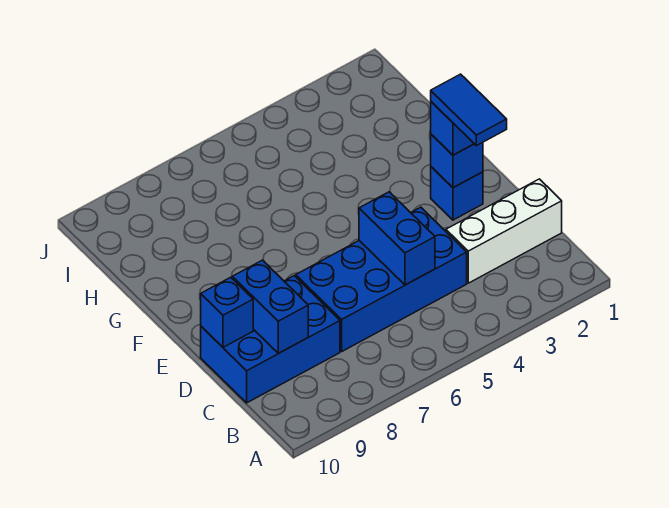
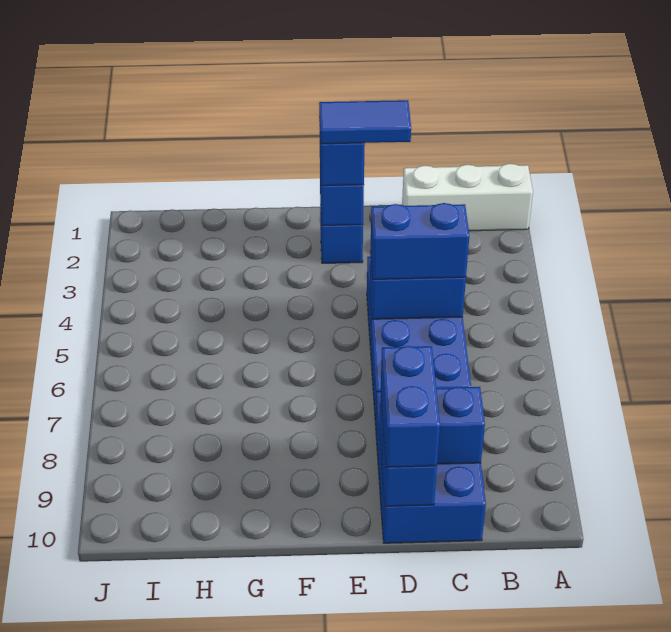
white brick C1:C3 level 1 -> white brick A1:C1 level 1
none -> blue brick C5:D5 level 3
none -> blue brick D9:D10 level 3

